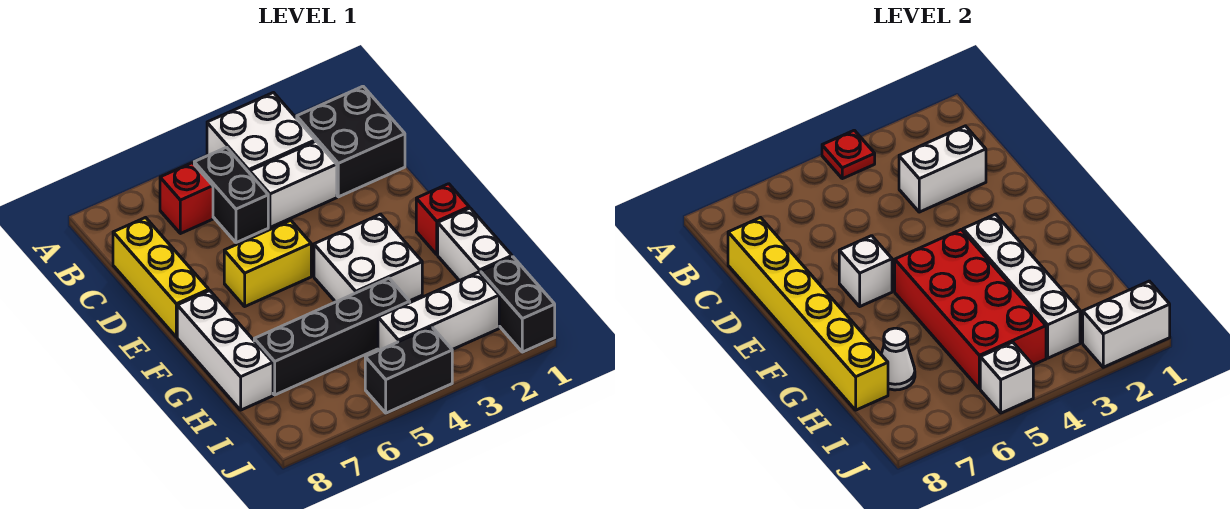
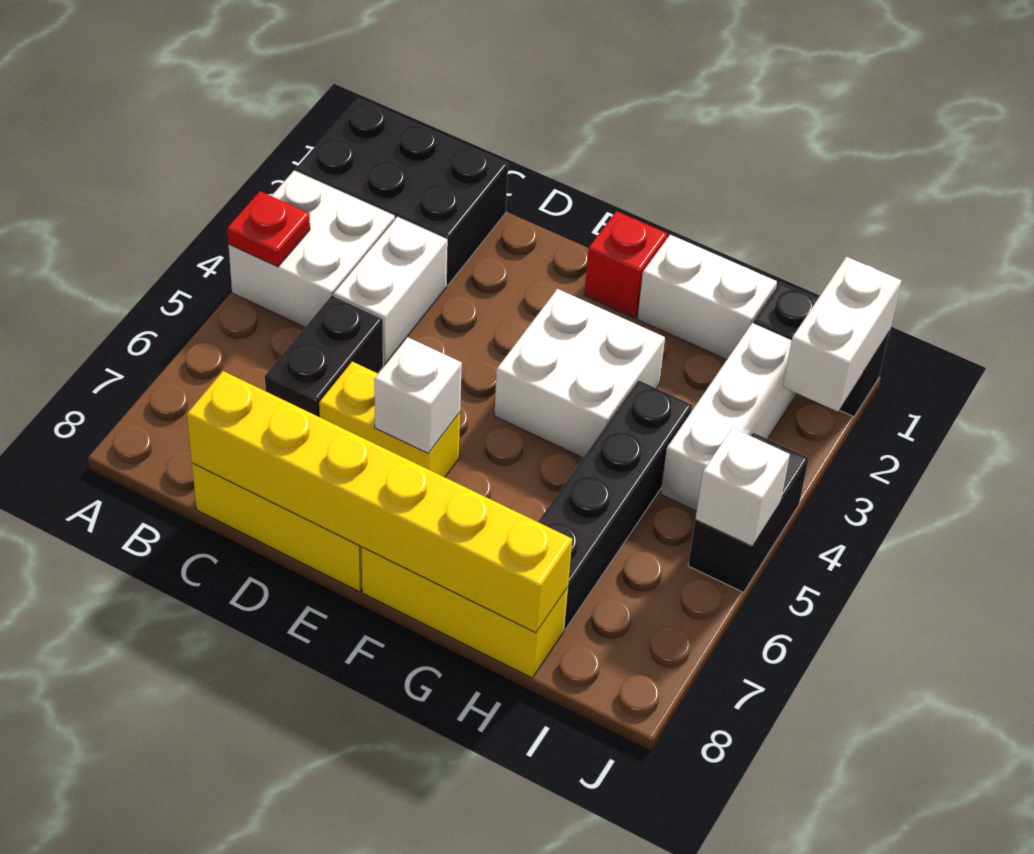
black brick B1:C2 level 1 -> black brick A1:C2 level 1
black brick B5:C5 level 1 -> black brick C5:C6 level 1
red brick B6 level 1 -> none
white brick C2:C3 level 2 -> none
yellow brick E5:E6 level 1 -> yellow brick D6:E6 level 1
white brick F3:I3 level 2 -> none
red brick F4:I5 level 2 -> none
white brick F8:H8 level 1 -> yellow brick F8:H8 level 1
white cone H7 level 2 -> none

